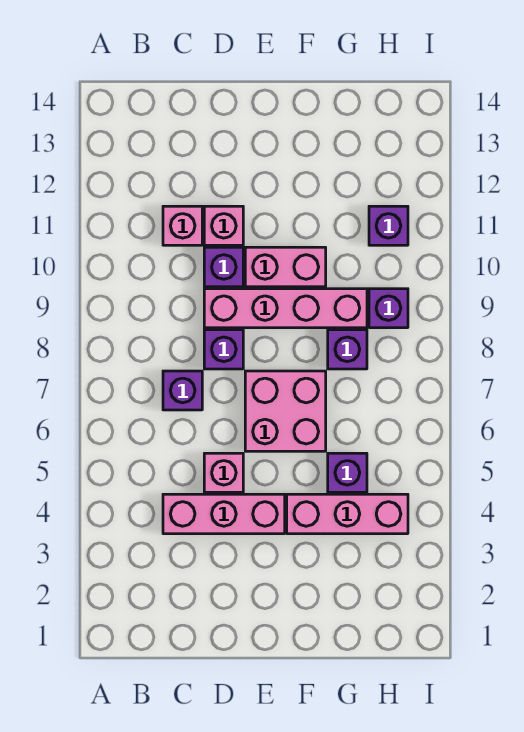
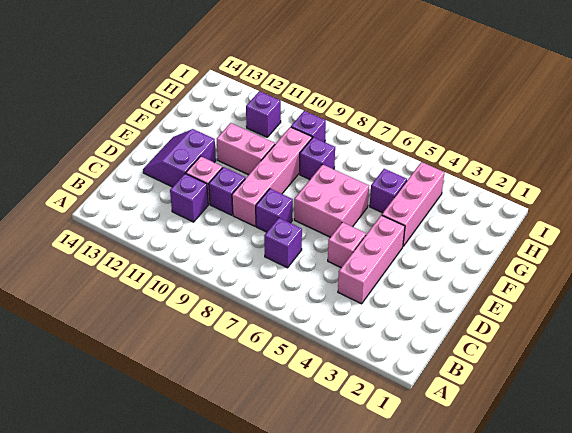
pink brick C11 level 1 -> purple brick C11 level 1
none -> purple slope D12:E13 level 1 top 12
pink brick E10:F10 level 1 -> pink brick F10:F11 level 1

